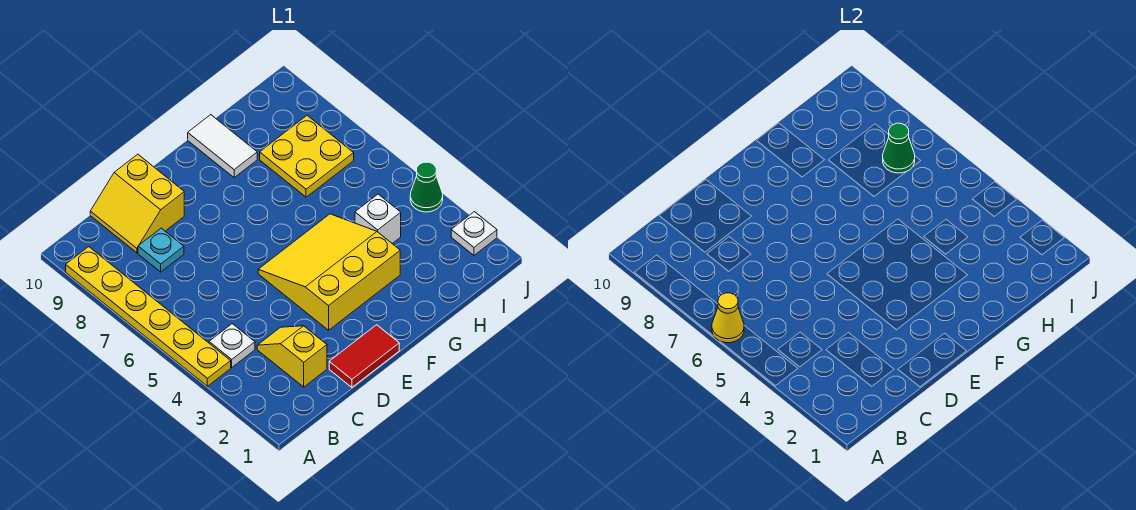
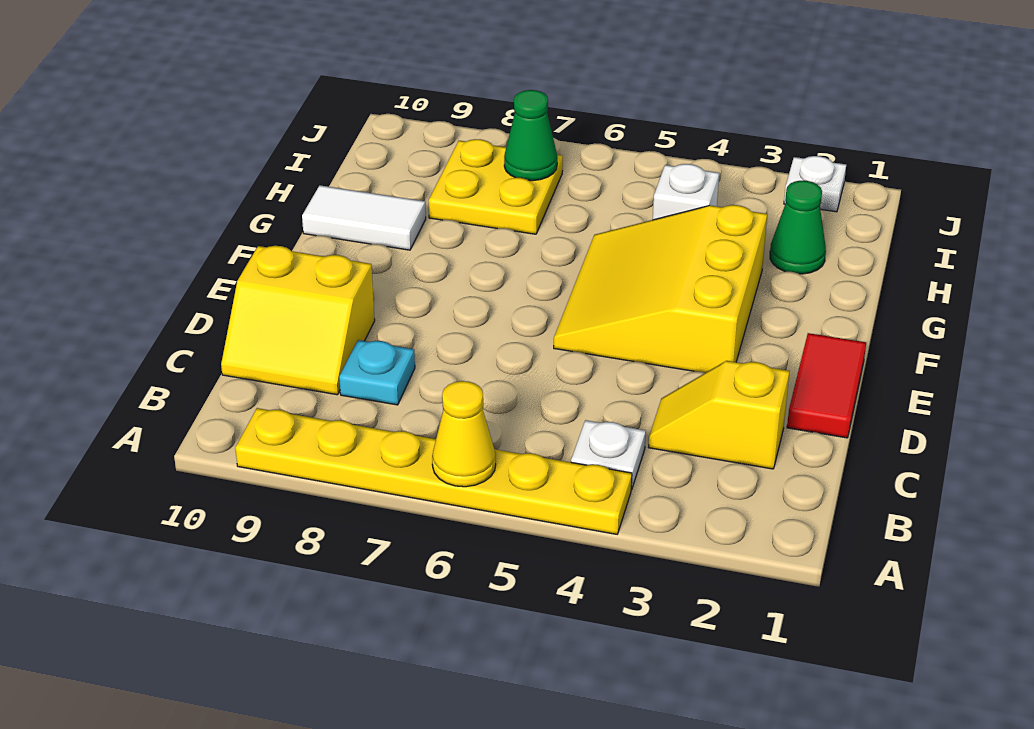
green cone J4 level 1 -> green cone H2 level 1

